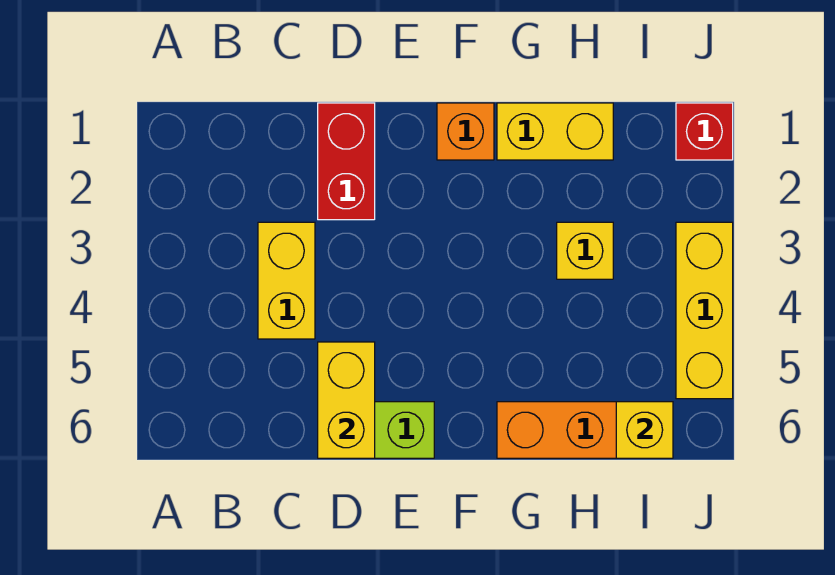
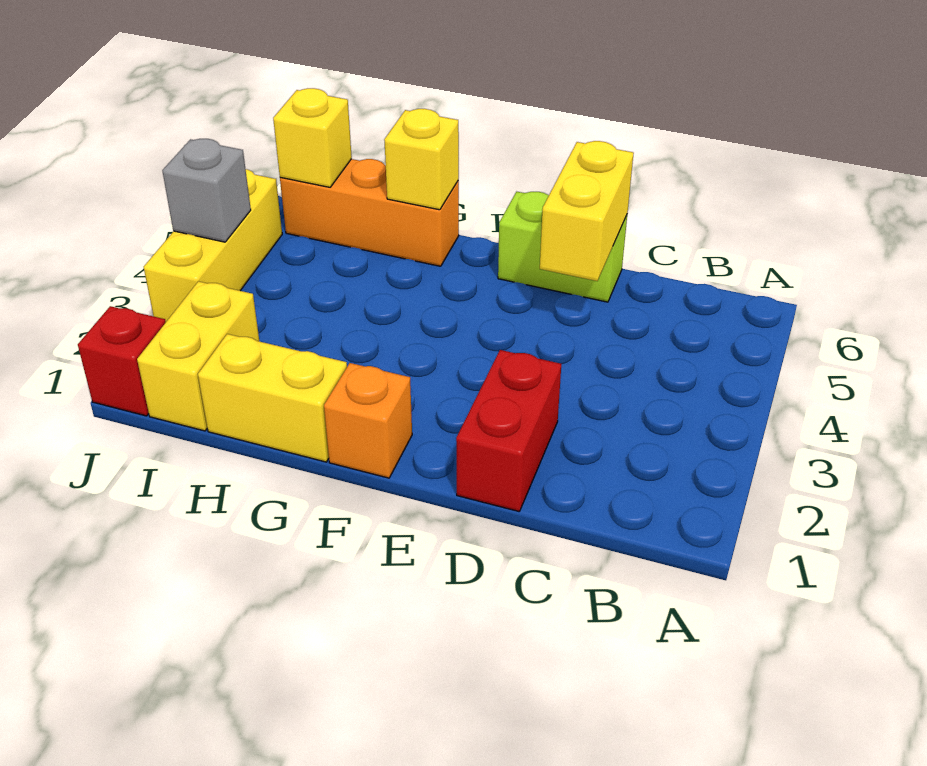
yellow brick C3:C4 level 1 -> yellow brick I1:I2 level 1
yellow brick H3 level 1 -> yellow brick G6 level 2
none -> grey brick J4 level 2

